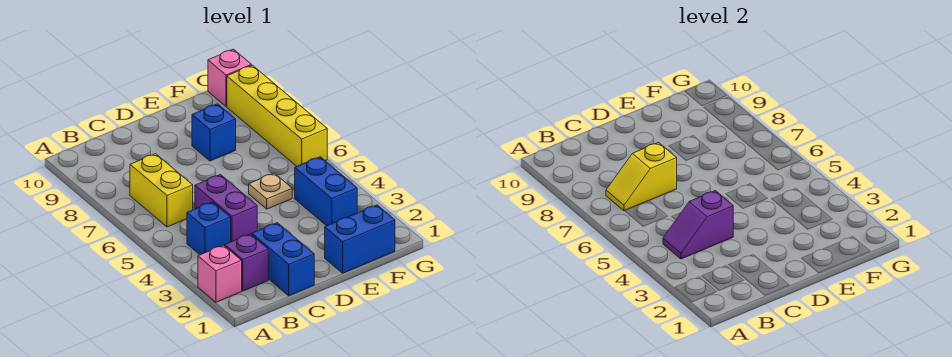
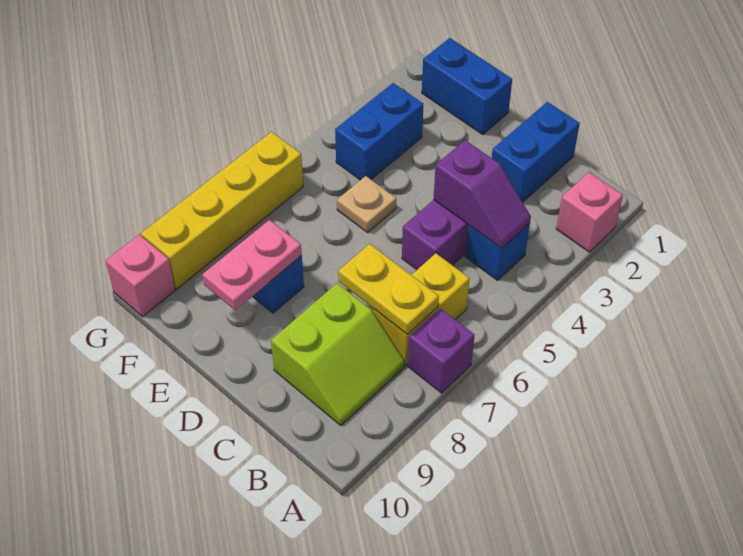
purple brick B2 level 1 -> purple brick A7 level 1
yellow slope B7:C7 level 2 top C -> yellow plate B7:C7 level 2
none -> lime slope B8:C9 level 1 top C
none -> pink plate E8:E9 level 2

